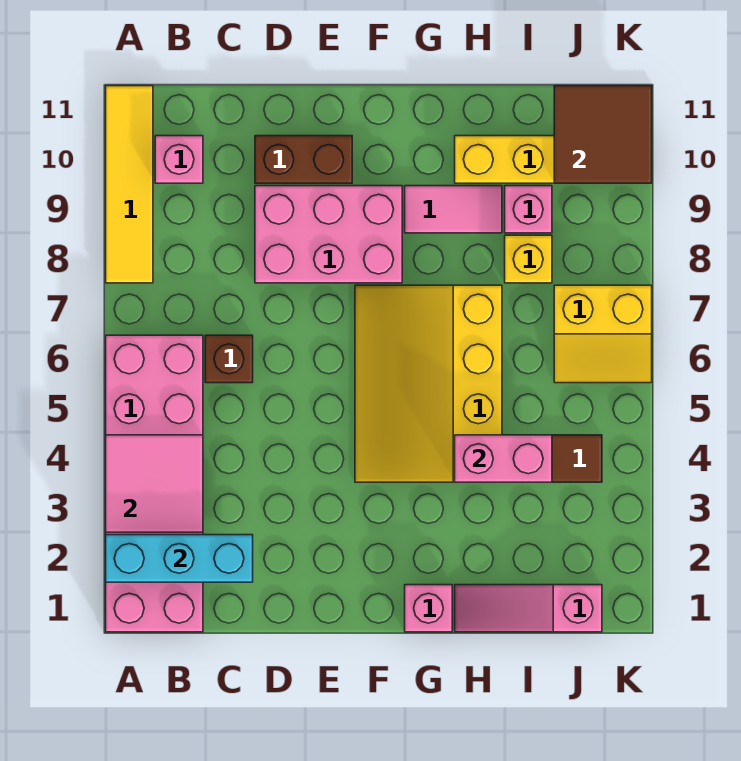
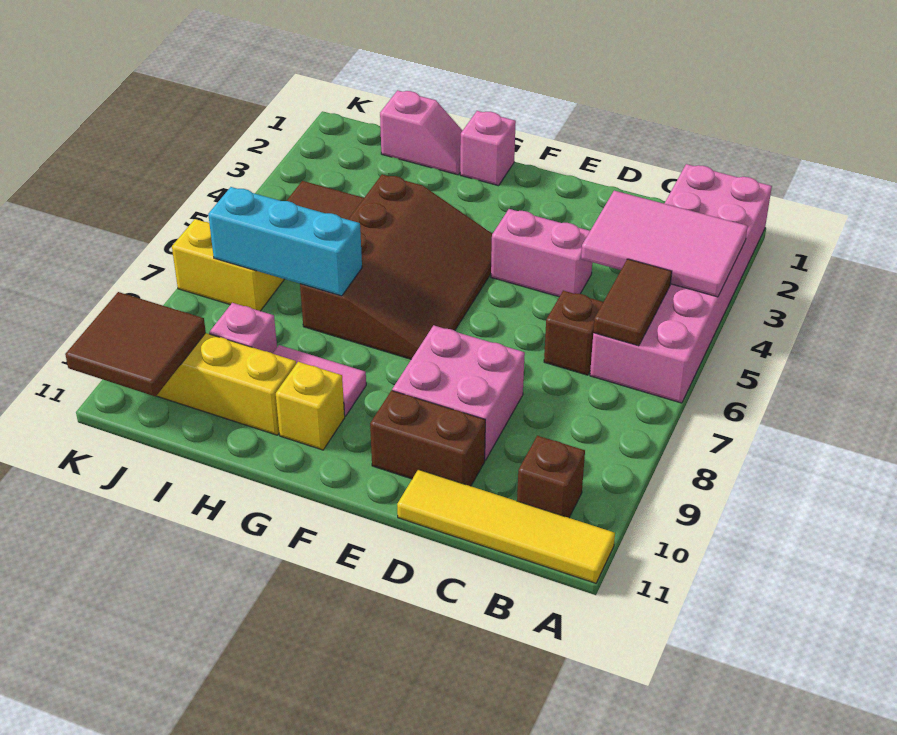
cyan brick A2:C2 level 2 -> cyan brick H7:J7 level 2
pink tile A3:B4 level 2 -> pink tile A3:C4 level 2
yellow tile A8:A11 level 1 -> yellow tile A11:D11 level 1
none -> brown tile B5:B6 level 2
pink brick B10 level 1 -> brown brick B10 level 1
pink brick D8:F9 level 1 -> pink brick D8:E9 level 1
yellow slope F4:H7 level 1 top H -> brown slope F4:H7 level 1 top H
pink slope H1:J1 level 1 top J -> pink slope H1:I1 level 1 top I
pink brick H4:I4 level 2 -> pink brick D4:E4 level 1
yellow brick I8 level 1 -> yellow brick G10 level 1

